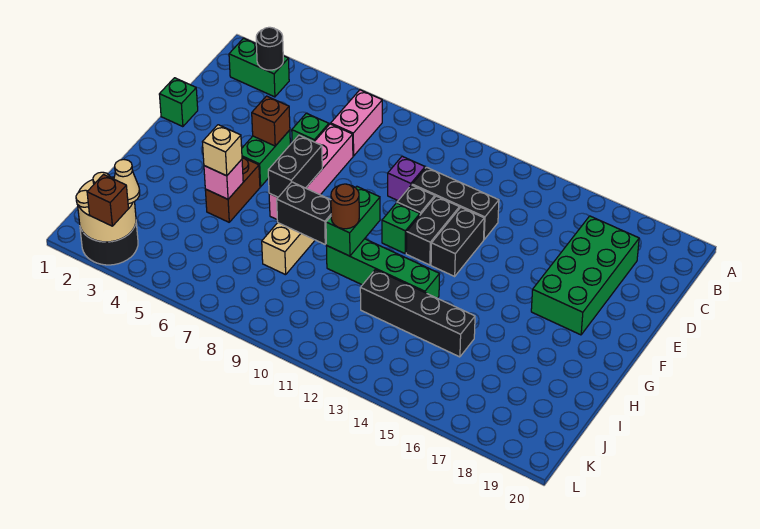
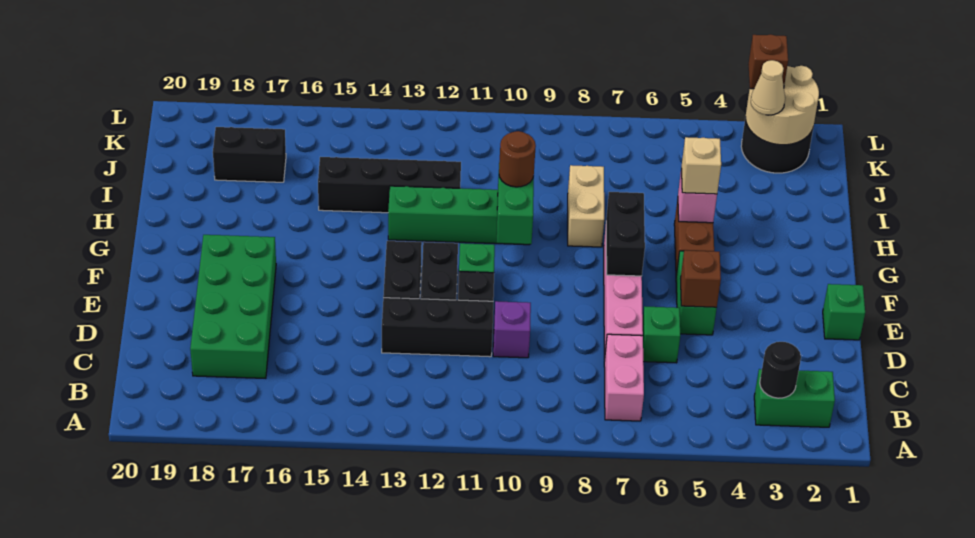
black brick H8:H9 level 2 -> black brick J17:J18 level 1

